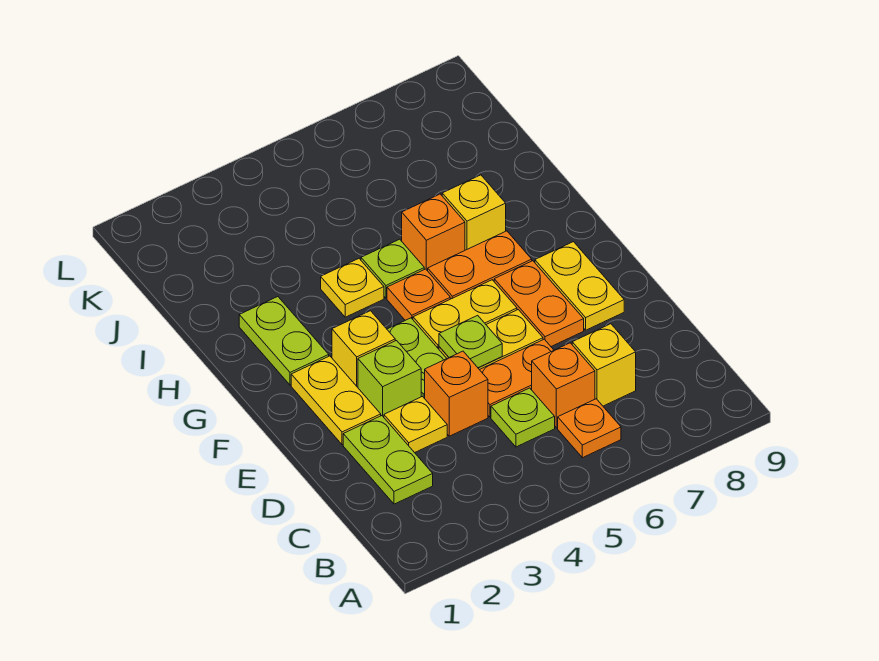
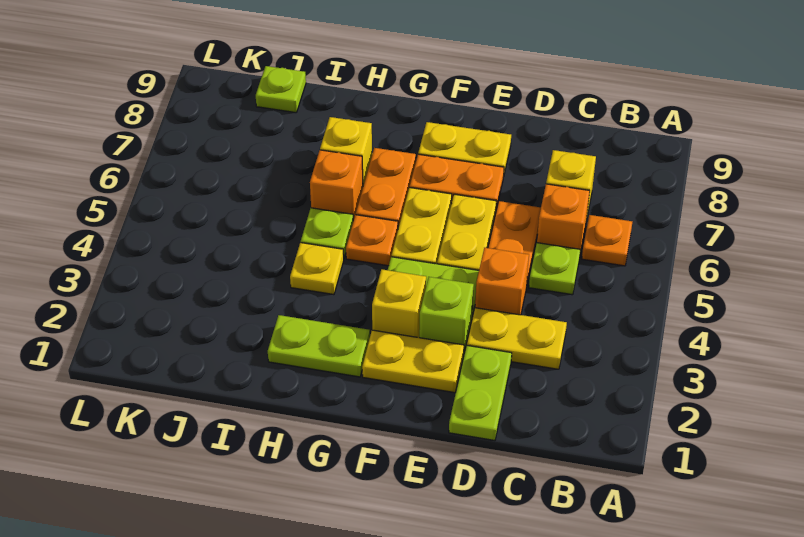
lime plate C2:D2 level 1 -> lime plate D1:D2 level 1
yellow plate D3 level 1 -> yellow plate C3:D3 level 1
lime plate E5 level 2 -> lime plate J9 level 1

